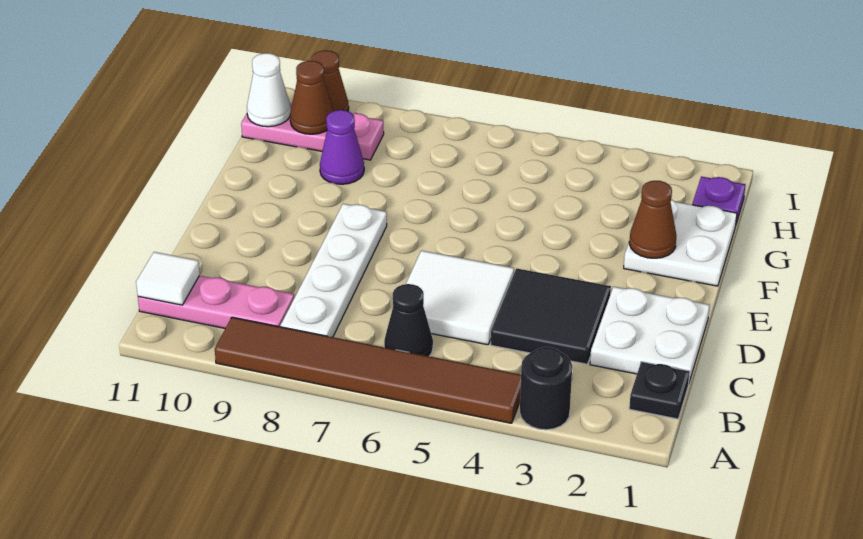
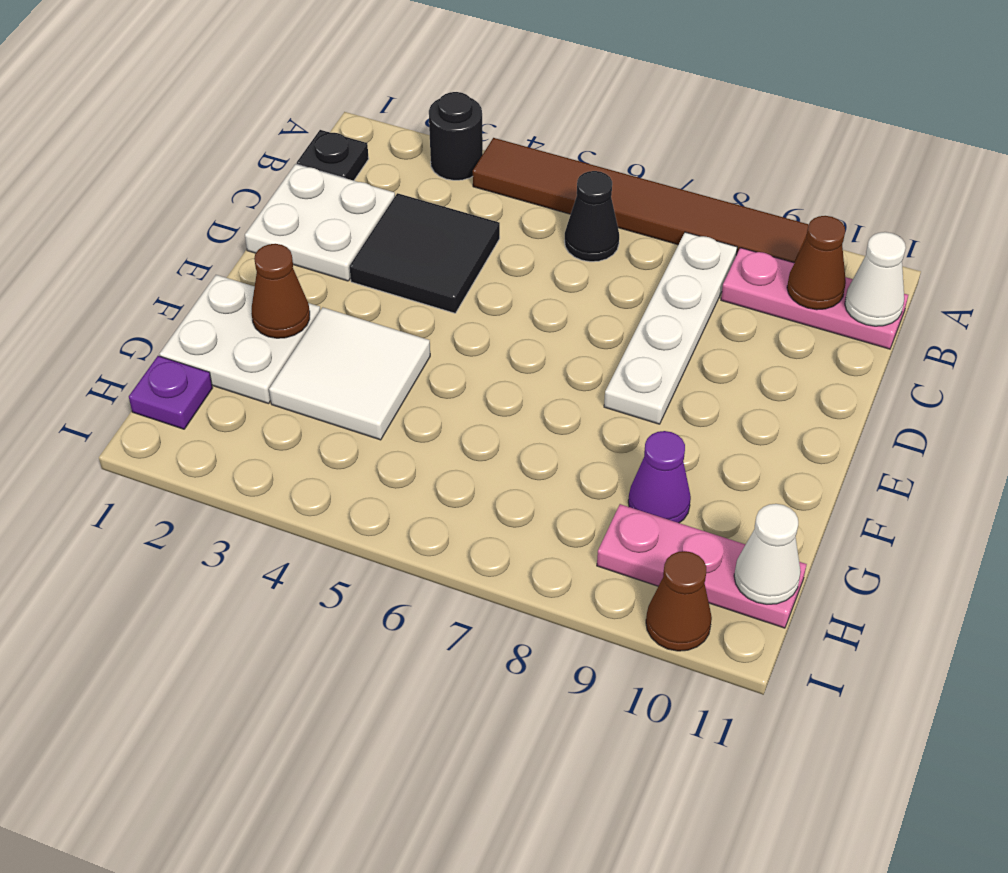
white tile B11 level 2 -> white cone B11 level 2
white tile C5:D6 level 1 -> white tile F3:G4 level 1
brown cone H10 level 2 -> brown cone B10 level 2

